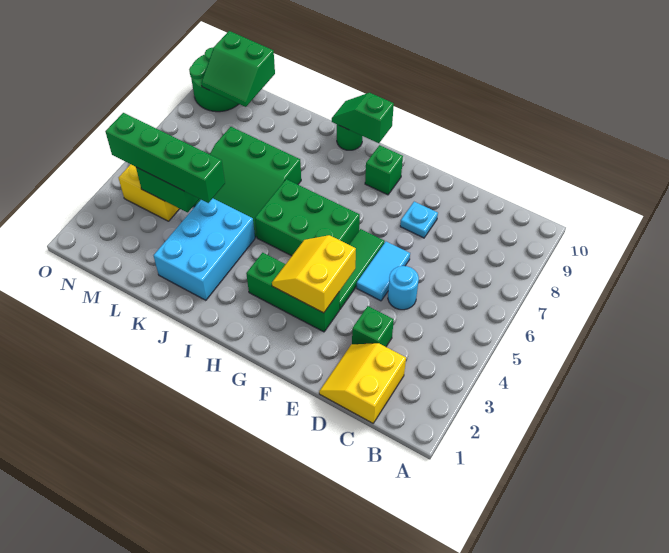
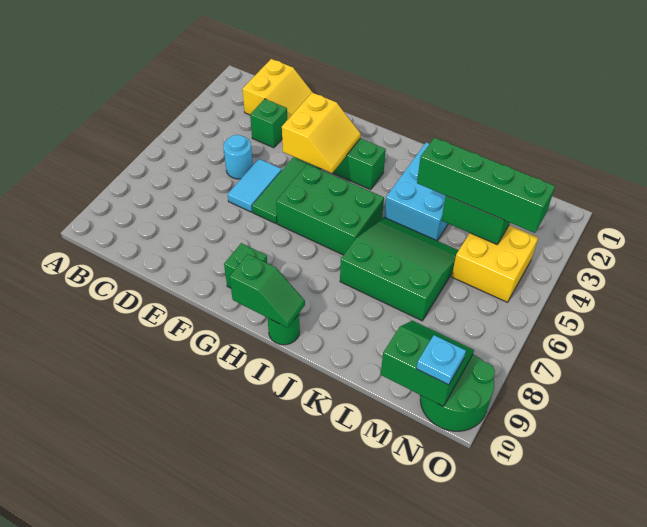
cyan plate E8 level 1 -> cyan plate N10 level 3

